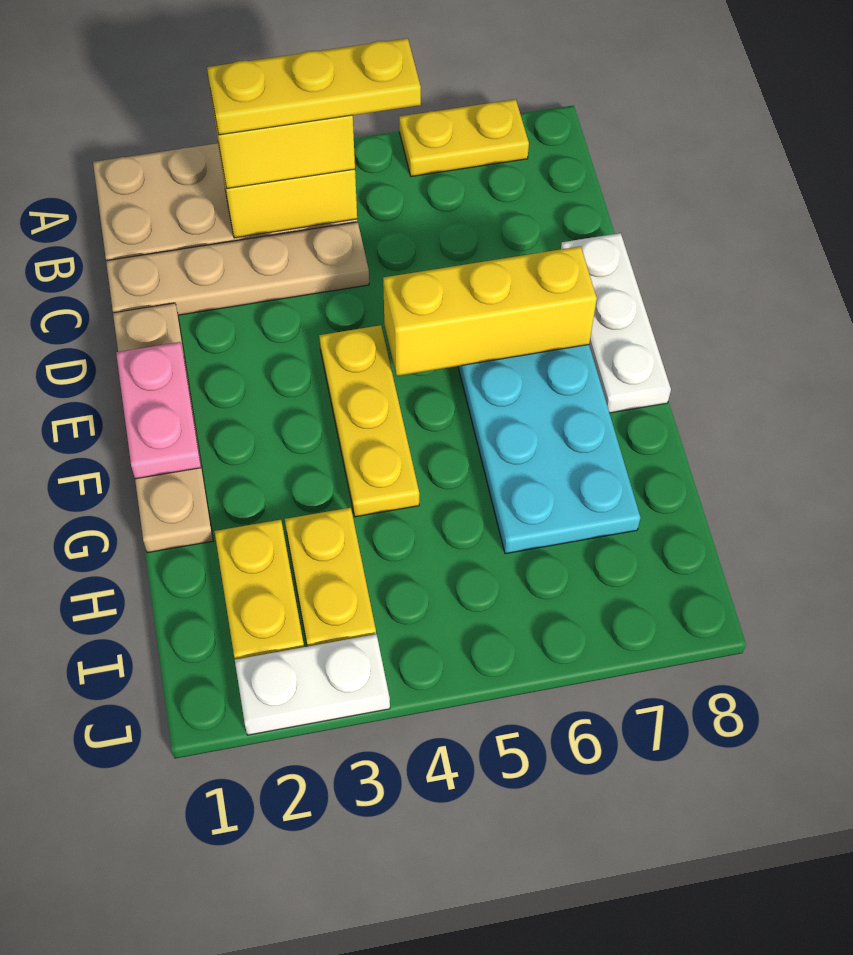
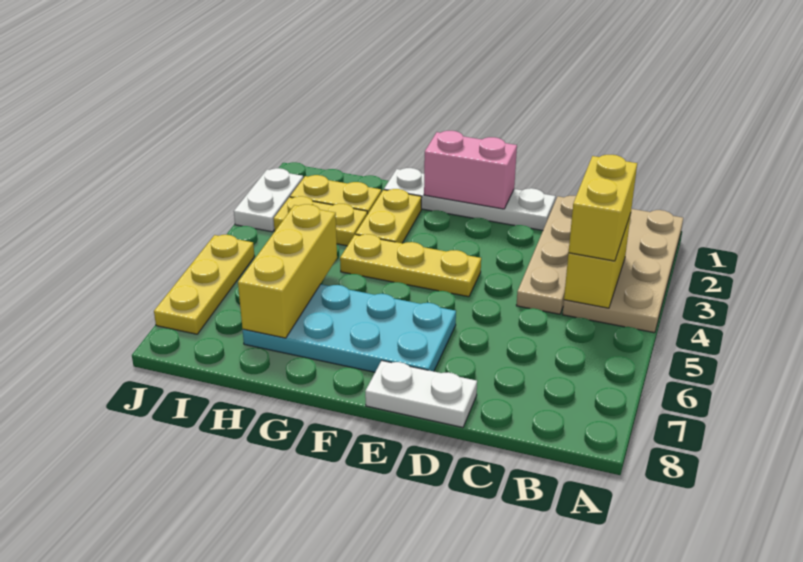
yellow plate A6:A7 level 1 -> yellow plate G2:G3 level 1
yellow plate B3:B5 level 4 -> yellow plate J5:J7 level 1
tan plate D1:G1 level 1 -> white plate D1:G1 level 1
white plate D8:F8 level 1 -> white plate D8:E8 level 1
pink plate E1:F1 level 2 -> pink brick E1:F1 level 2
yellow brick E5:E7 level 2 -> yellow brick H5:H7 level 2

